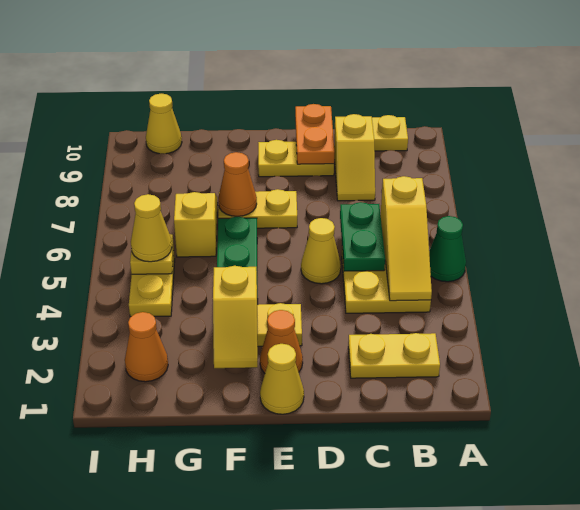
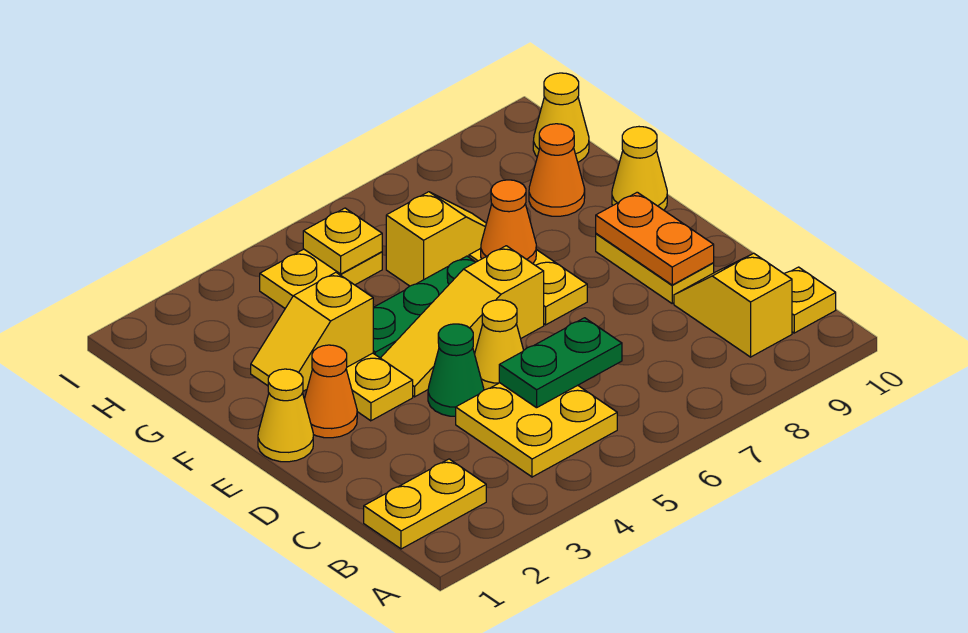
green cone A5 level 1 -> green cone D4 level 1
yellow plate B2:C2 level 1 -> yellow plate B1:B2 level 1
yellow slope B4:B6 level 2 top 6 -> yellow slope E4:E6 level 1 top 6
yellow slope C8:C9 level 1 top 9 -> yellow slope B9:C9 level 1 top B
orange plate D9:D10 level 2 -> orange plate D9:E9 level 2
orange cone H2 level 1 -> orange cone G9 level 1
yellow cone H5 level 3 -> yellow cone F10 level 1

